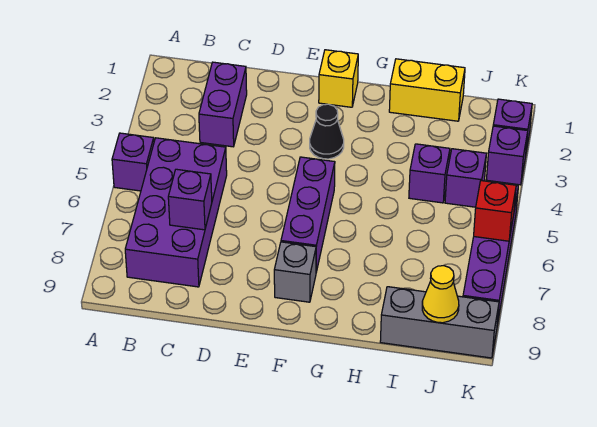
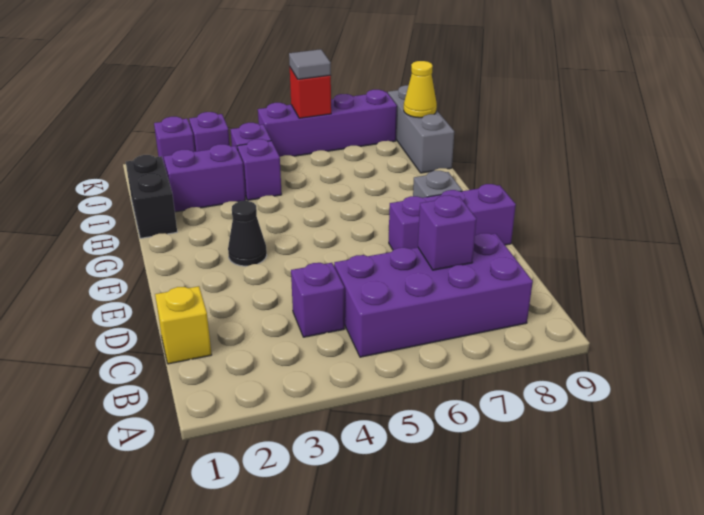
purple brick A5 level 1 -> purple brick C4 level 1
purple brick C2:C3 level 1 -> purple brick I2:I3 level 1
yellow brick F1 level 1 -> yellow brick C1 level 1
purple brick F5:F7 level 1 -> purple brick E7:E9 level 1
yellow brick H1:I1 level 1 -> black brick H1:I1 level 1
none -> grey tile K6 level 3

